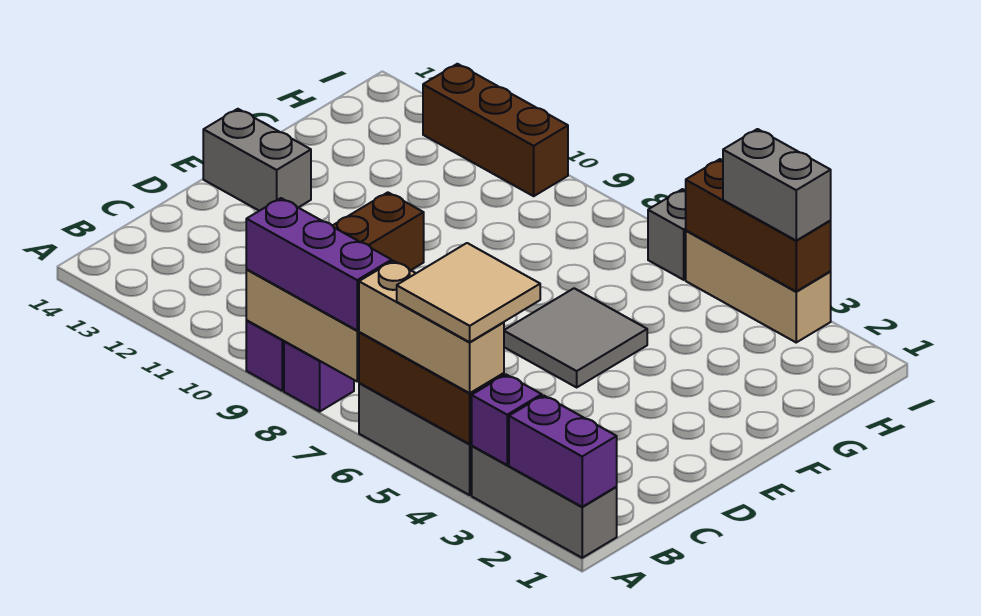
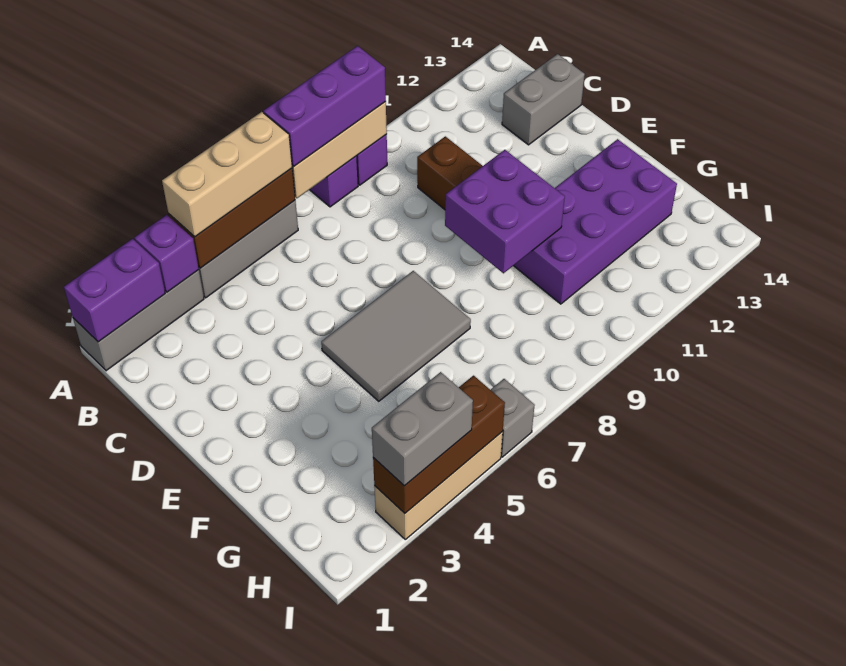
tan tile A4:B5 level 4 -> none
grey tile E5:F6 level 1 -> grey tile E5:F7 level 1
none -> purple brick E9:F10 level 2
grey brick E13:E14 level 1 -> grey brick C13:C14 level 1
none -> purple brick F10:G13 level 1
brown brick I10:I12 level 1 -> none

